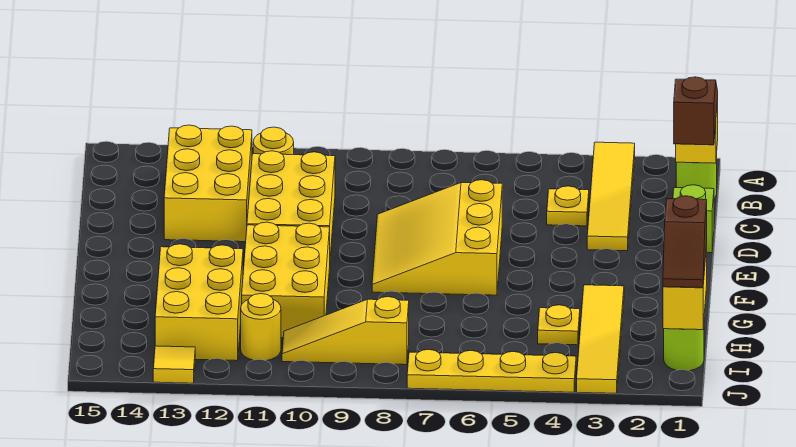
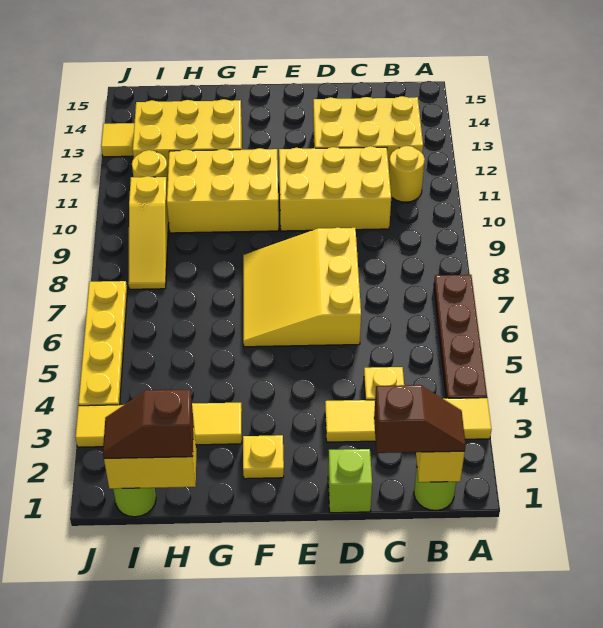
none -> brown plate A4:A7 level 1
yellow slope D6:F8 level 1 top 6 -> yellow slope D6:F8 level 1 top D
yellow plate H4 level 1 -> yellow plate F2 level 1
yellow slope I8:I10 level 1 top 8 -> yellow slope I8:I10 level 1 top 10

